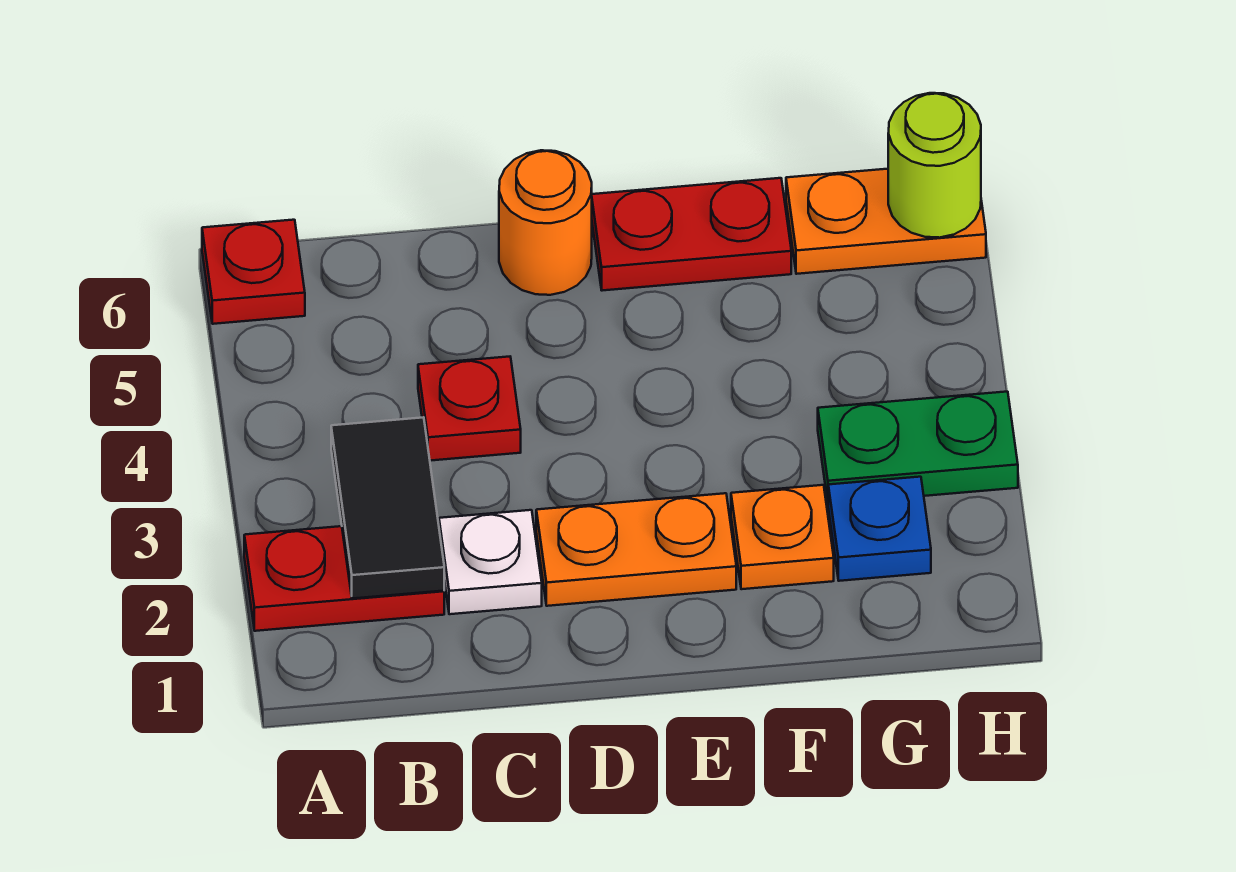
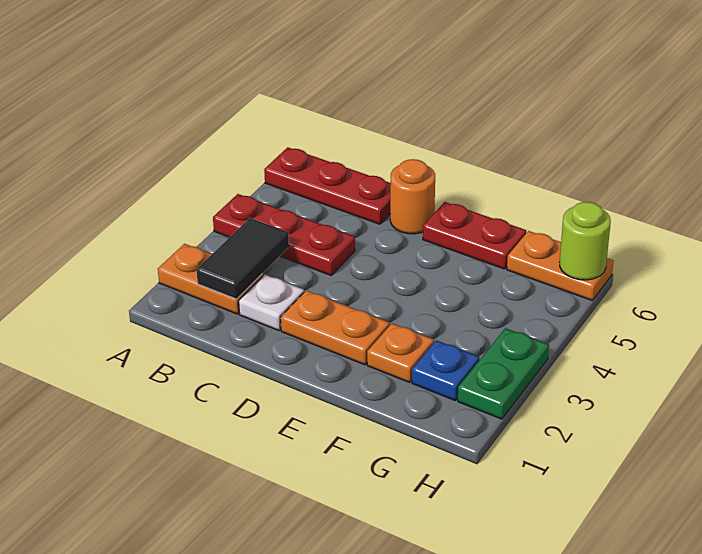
red plate A2:B2 level 1 -> orange plate A2:B2 level 1
red plate A6 level 1 -> red plate A6:C6 level 1
red plate C4 level 1 -> red plate A4:C4 level 1
green plate G3:H3 level 1 -> green plate H2:H3 level 1

